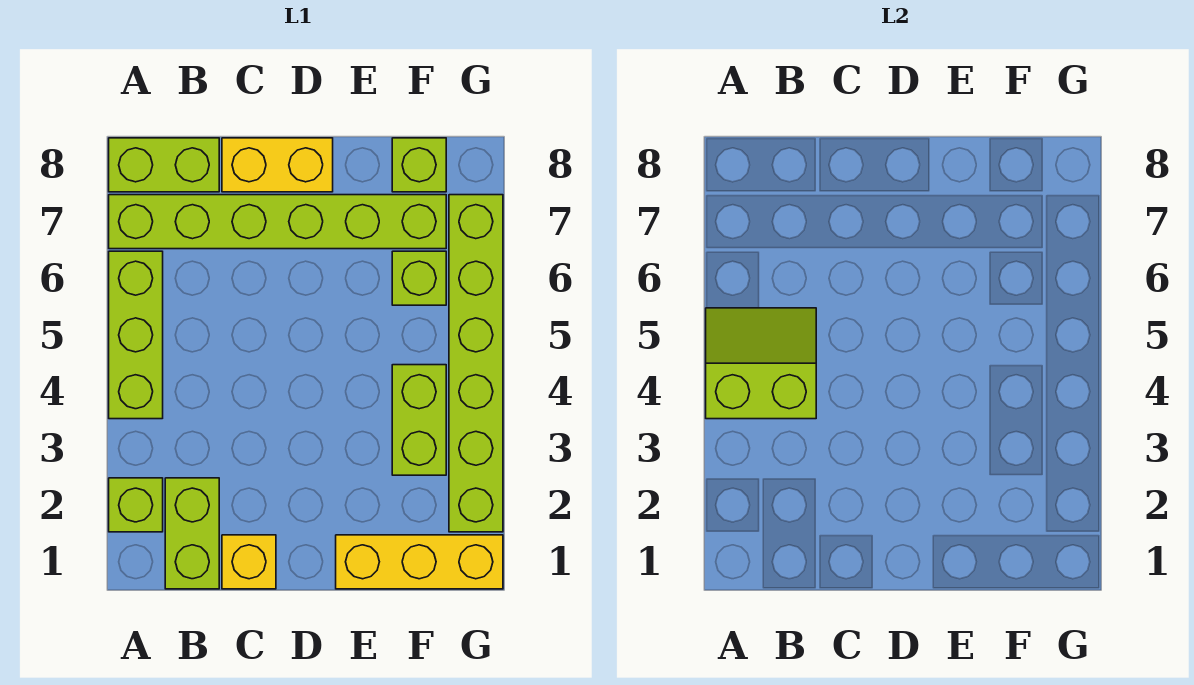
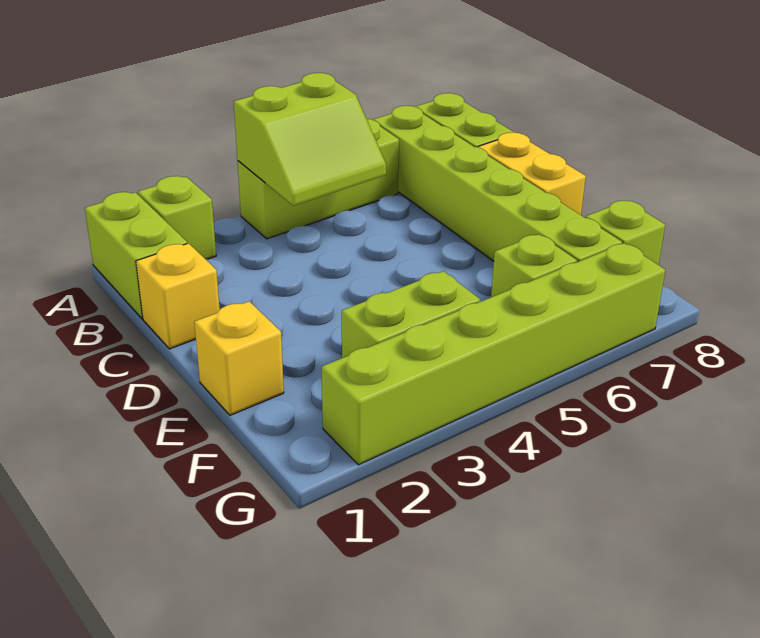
lime slope A4:B5 level 2 top 4 -> lime slope A4:B5 level 2 top A
lime brick B1:B2 level 1 -> lime brick A1:B1 level 1
yellow brick E1:G1 level 1 -> yellow brick E1 level 1

